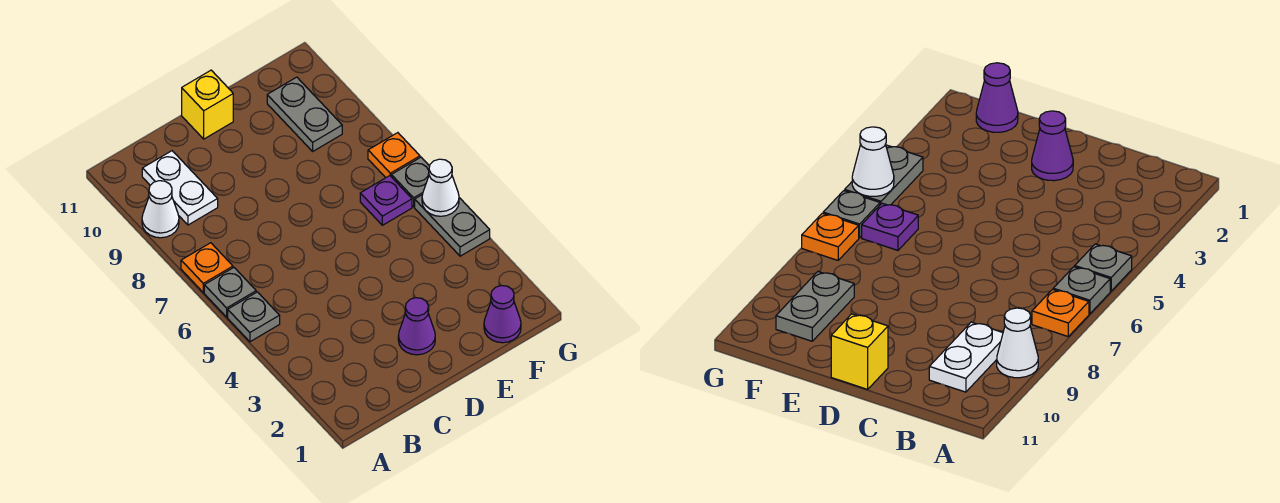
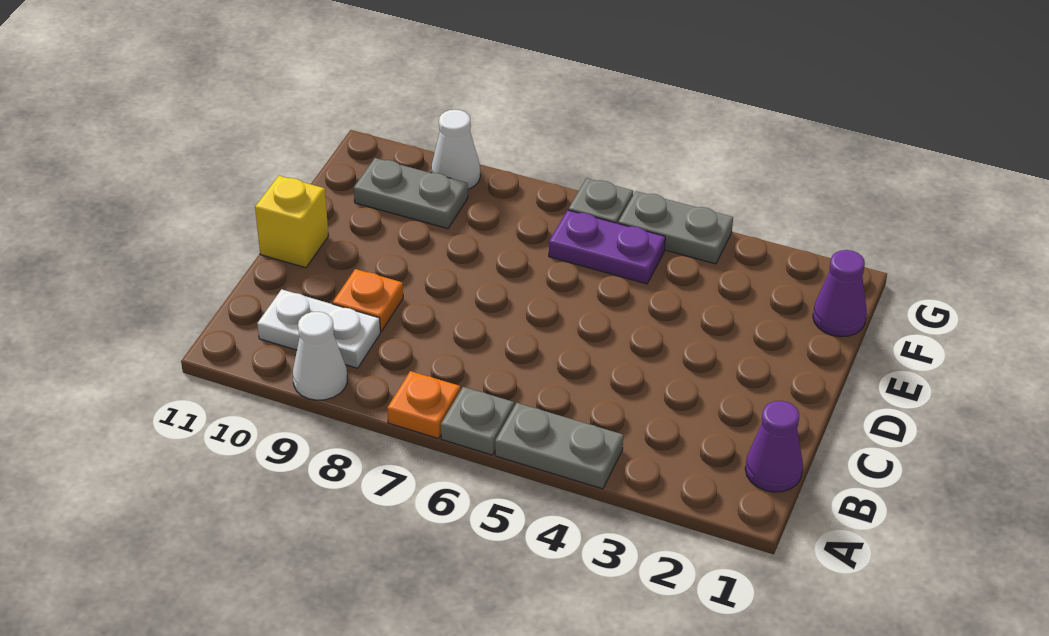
grey plate A5 level 1 -> grey plate A4:A5 level 1
purple cone D2 level 1 -> purple cone B1 level 1
purple plate F6 level 1 -> purple plate F5:F6 level 1
white cone G5 level 2 -> white cone G9 level 1
orange plate G7 level 1 -> orange plate C9 level 1

